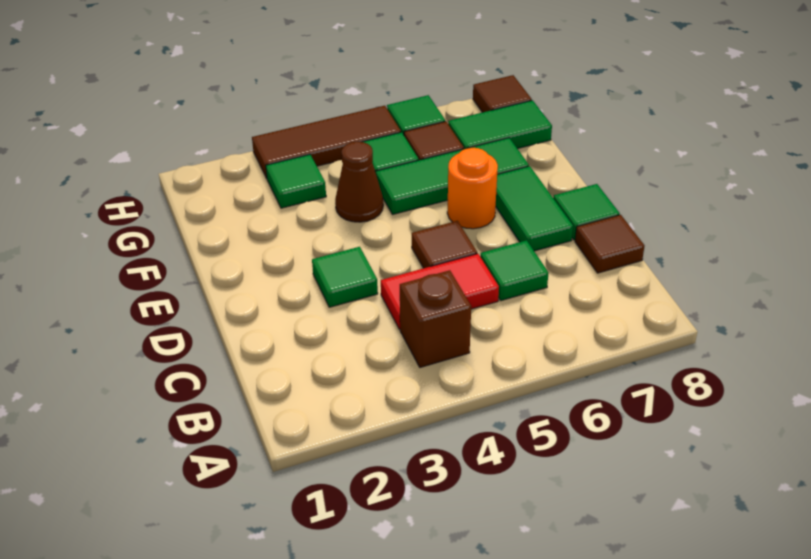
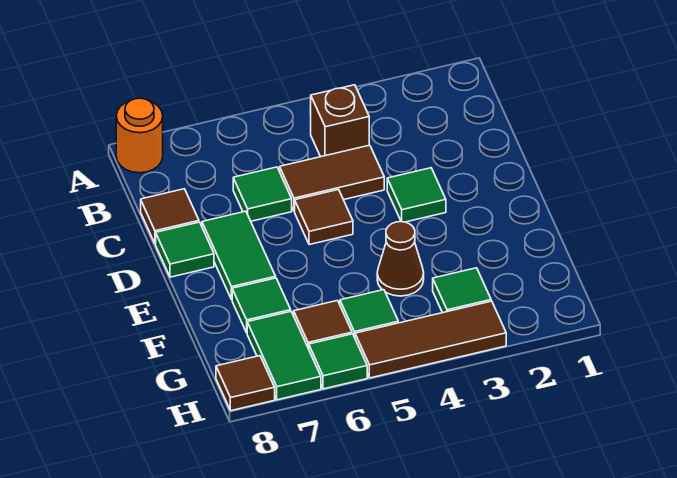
red tile C4:C5 level 1 -> brown tile C4:C5 level 1
orange round brick E6 level 1 -> orange round brick A8 level 1
green tile F5:F7 level 1 -> green tile F7 level 1
green tile G7:G8 level 1 -> green tile G7:H7 level 1

